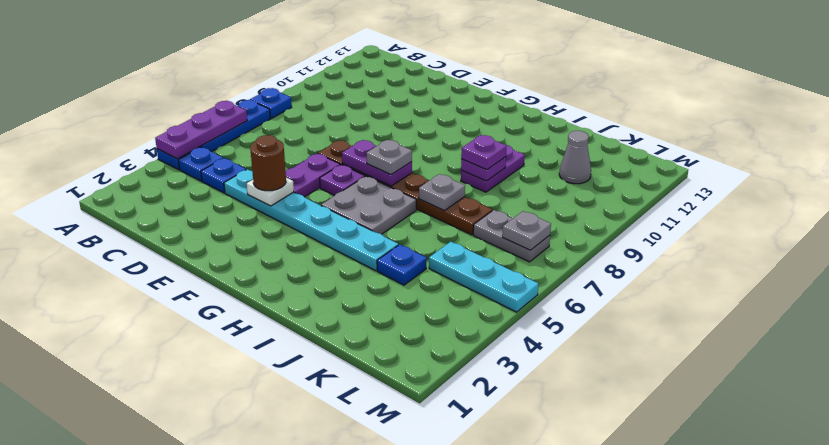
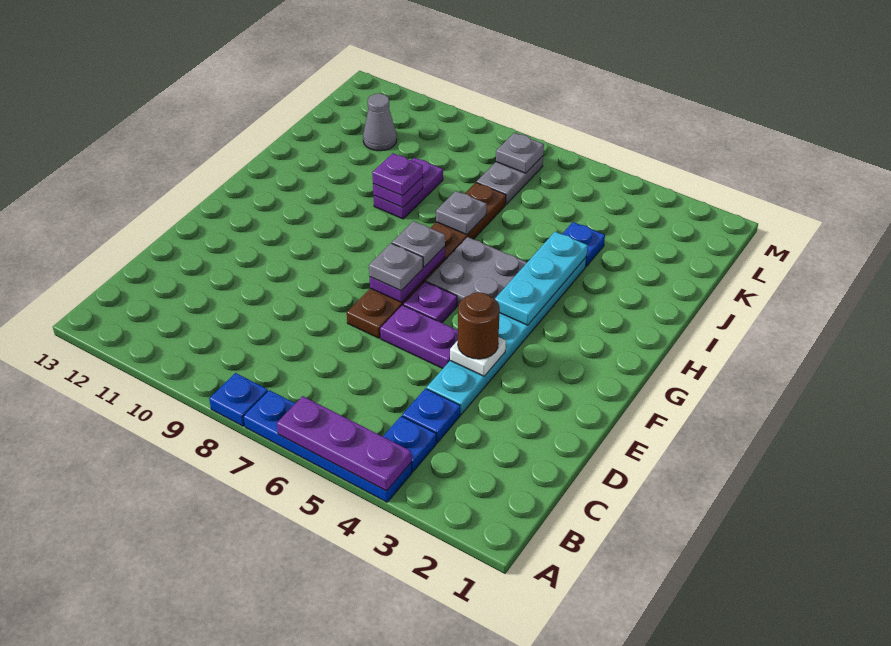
none -> grey plate F7 level 3
purple plate I9:I10 level 1 -> purple plate I9:J9 level 1
cyan plate K5:M5 level 1 -> cyan plate G4:I4 level 2

